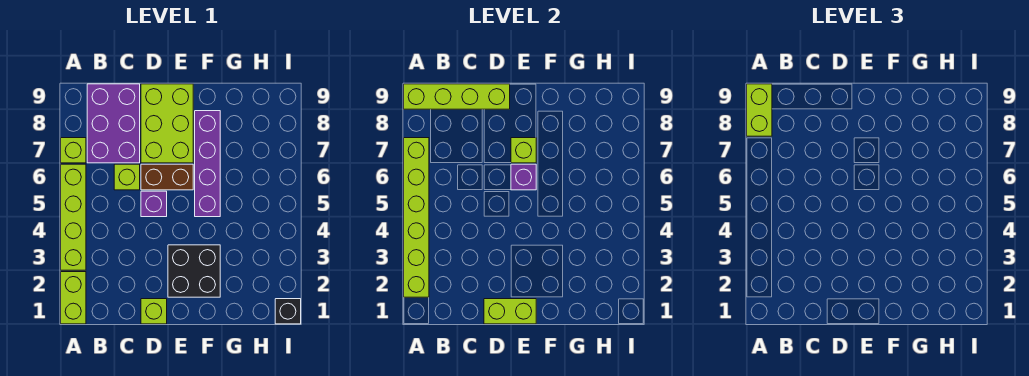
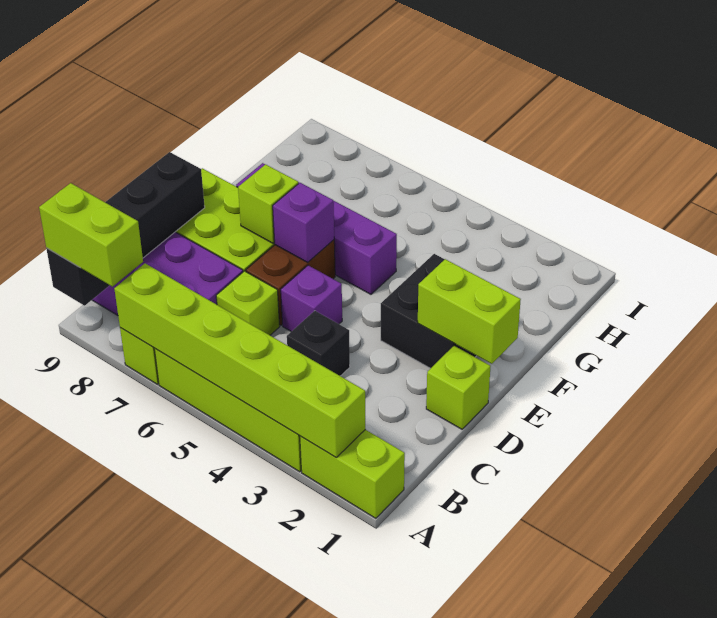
lime brick A9:D9 level 2 -> black brick A9:D9 level 2
lime brick D1:E1 level 2 -> lime brick E1:E2 level 2
black brick I1 level 1 -> black brick C4 level 1

